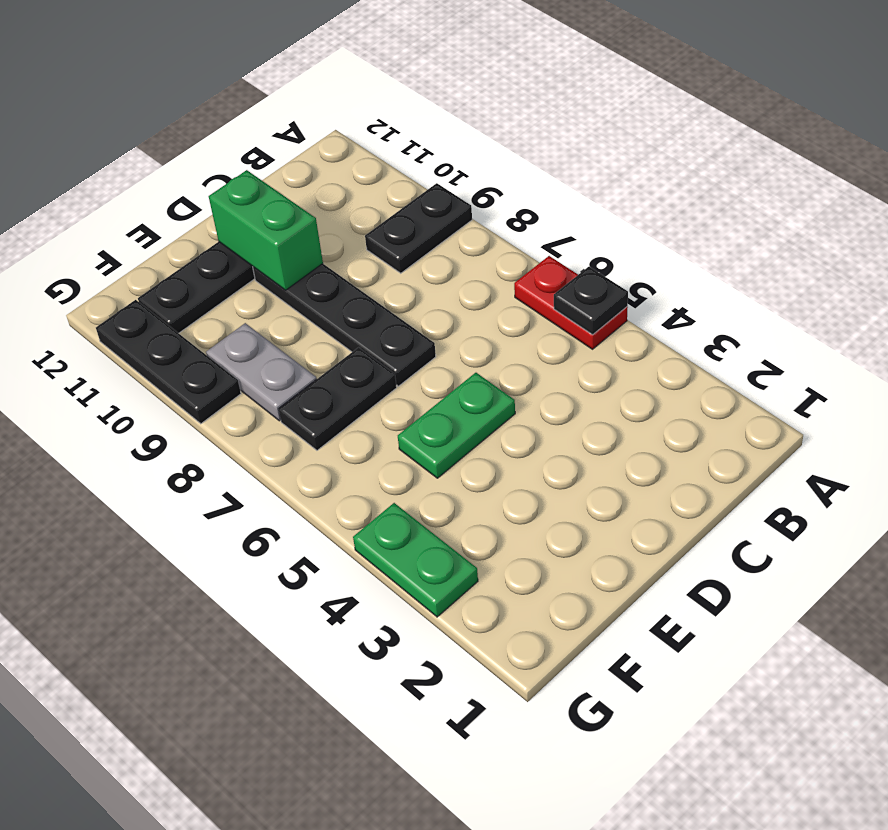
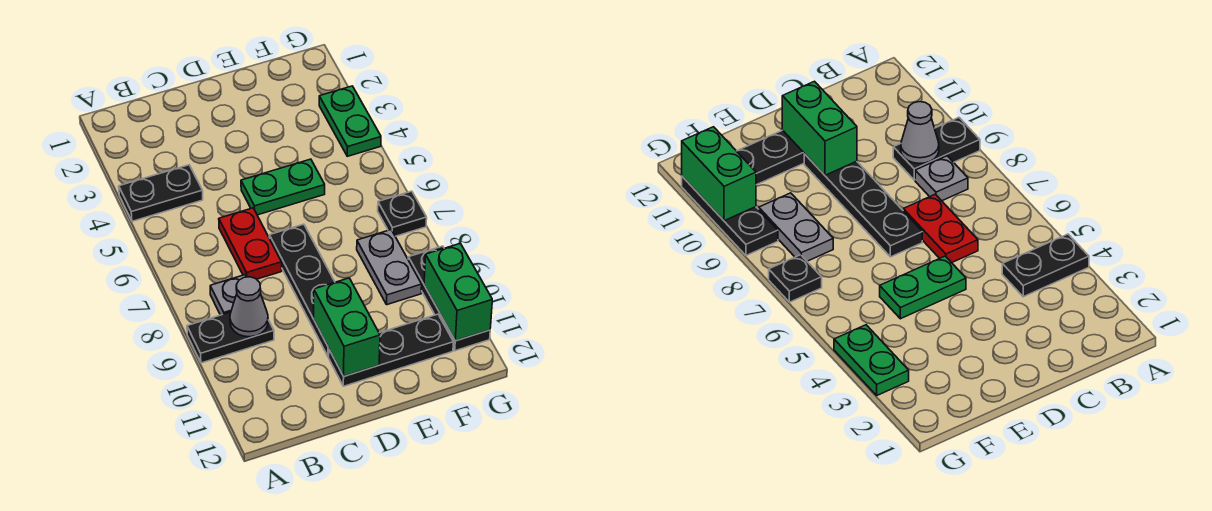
red plate A5:A6 level 1 -> red plate C6:C7 level 1
black plate A5 level 2 -> black plate G7 level 1
none -> grey plate B8 level 1
none -> grey cone B9 level 2
black plate E7:F7 level 1 -> black plate A4:B4 level 1
none -> green brick G10:G11 level 2

